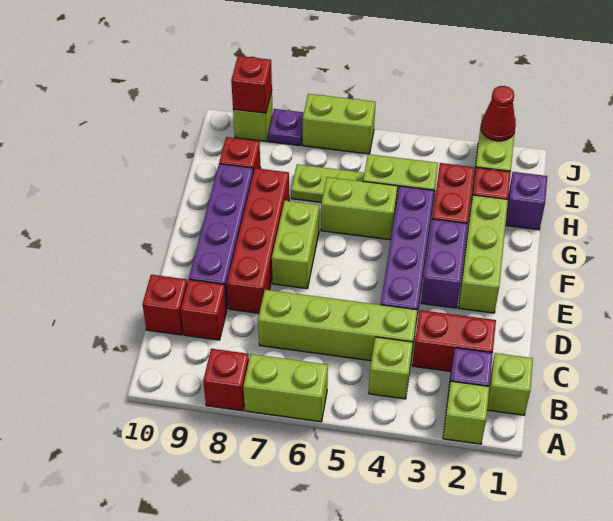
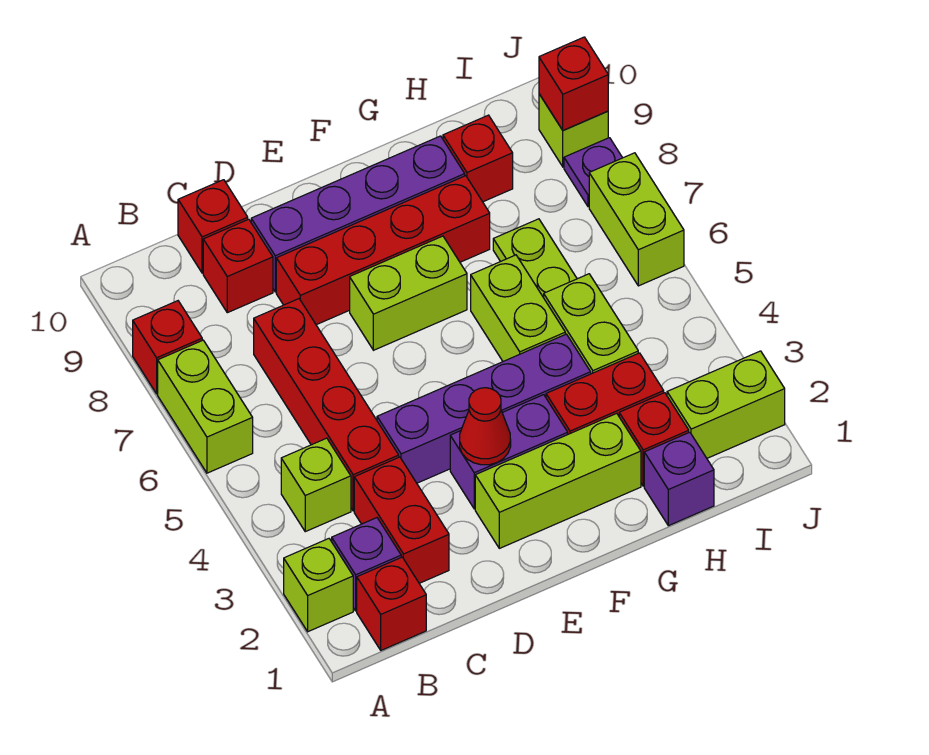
lime brick B1 level 1 -> red brick B1 level 1
lime brick C4:C7 level 1 -> red brick C4:C7 level 1
red cone J2 level 2 -> red cone E3 level 2

